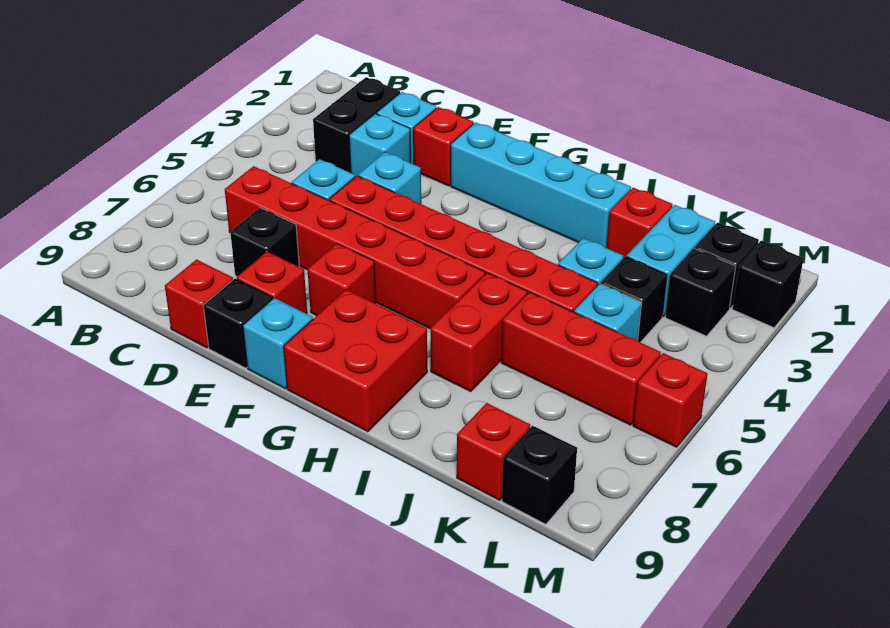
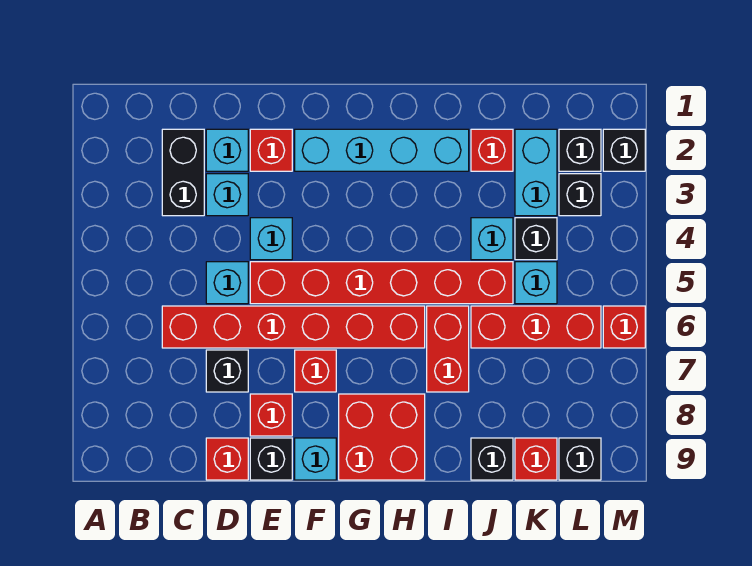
none -> black brick J9 level 1

